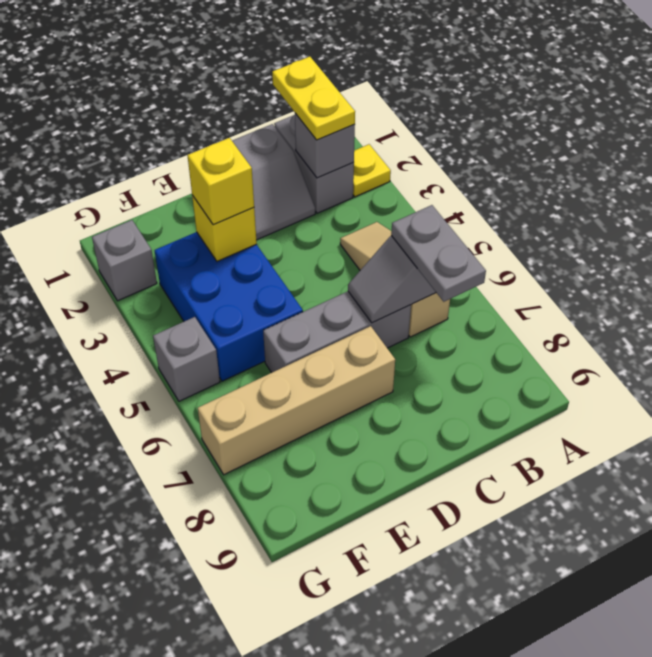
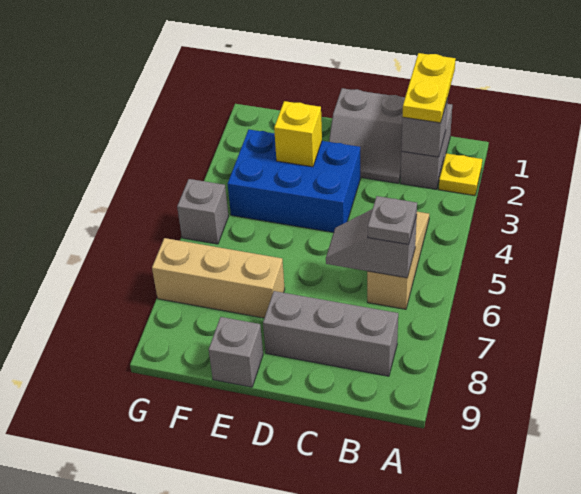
grey plate B6:B7 level 3 -> grey plate B6 level 3
grey brick C6:E6 level 1 -> grey brick B8:D8 level 1
tan brick D7:G7 level 1 -> tan brick E7:G7 level 1
blue brick E3:F5 level 1 -> blue brick D3:F4 level 1
yellow brick E3 level 3 -> none
grey brick G2 level 1 -> grey brick E9 level 1

